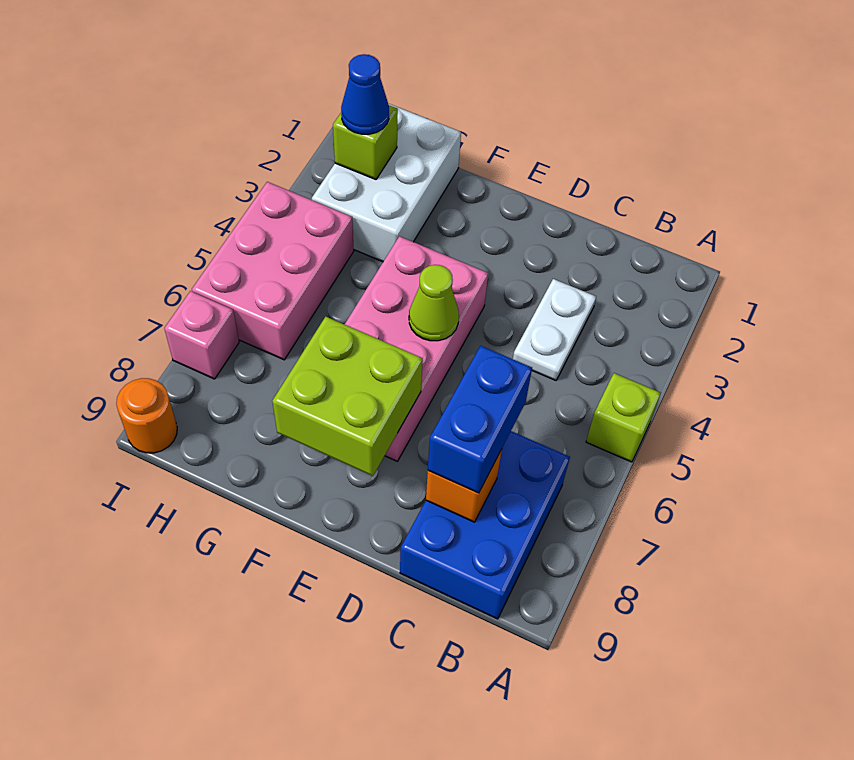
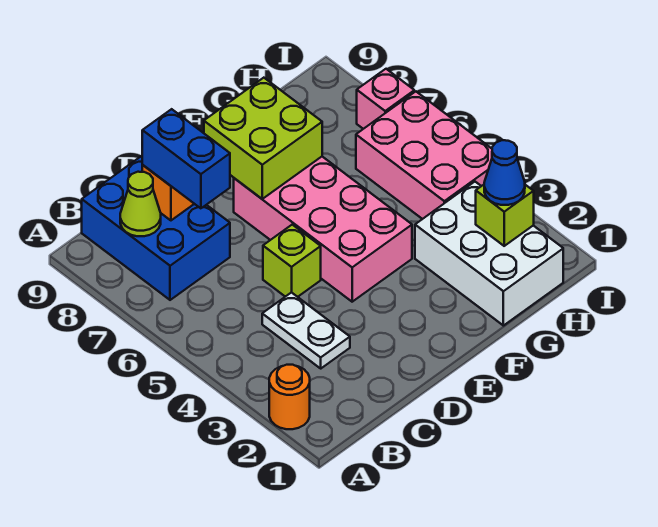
lime brick A5 level 1 -> lime brick D5 level 1
lime cone E5 level 2 -> lime cone B8 level 2
orange round brick I9 level 1 -> orange round brick A2 level 1

